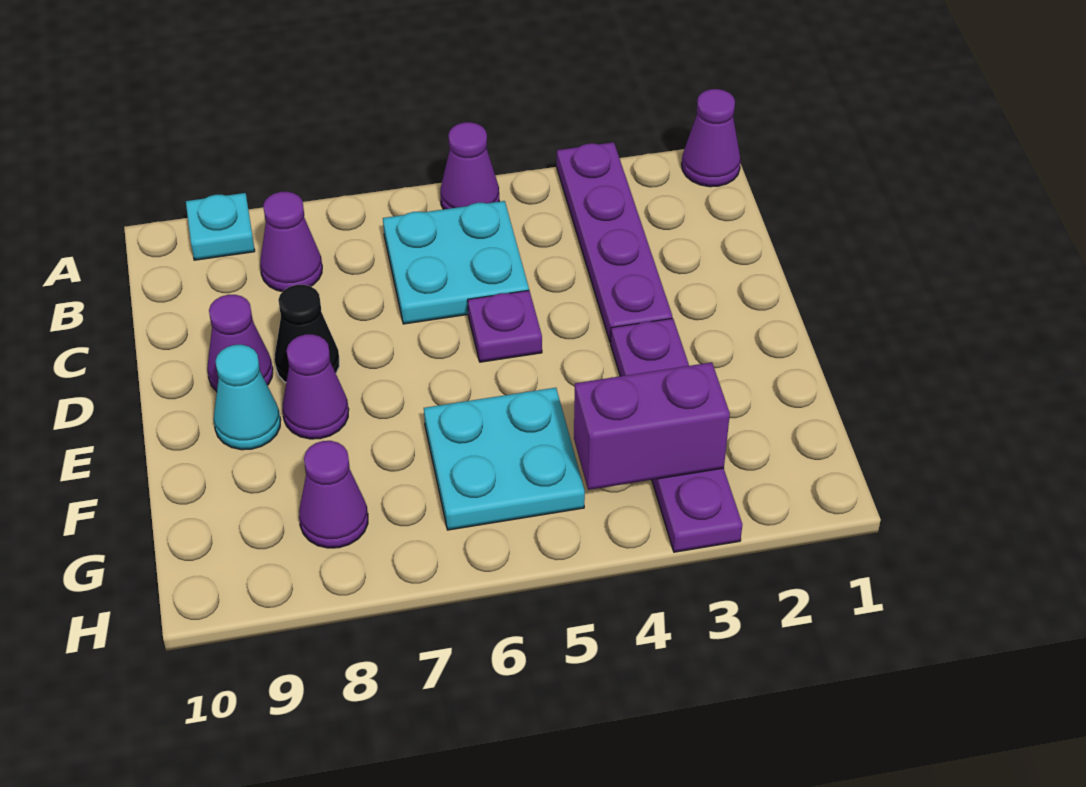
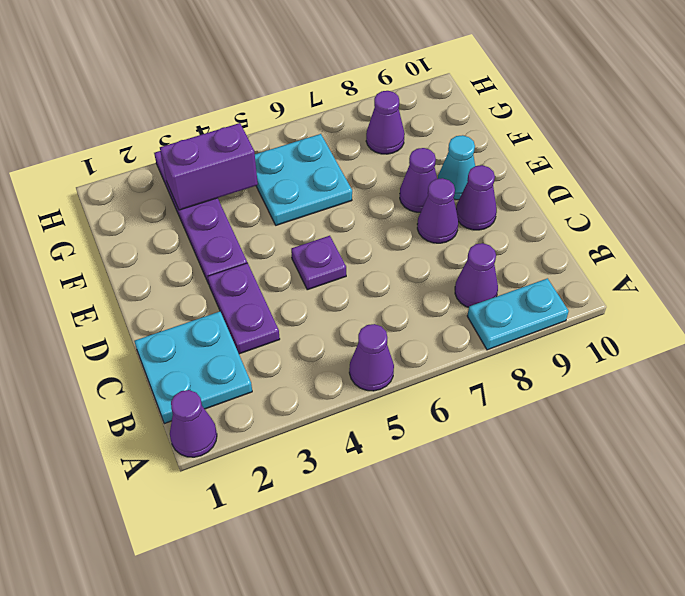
purple plate A3:D3 level 1 -> purple plate C3:D3 level 1
cyan plate A9 level 1 -> cyan plate A8:A9 level 1
cyan plate B5:C6 level 1 -> cyan plate B1:C2 level 1
black cone D8 level 1 -> purple cone D8 level 1

